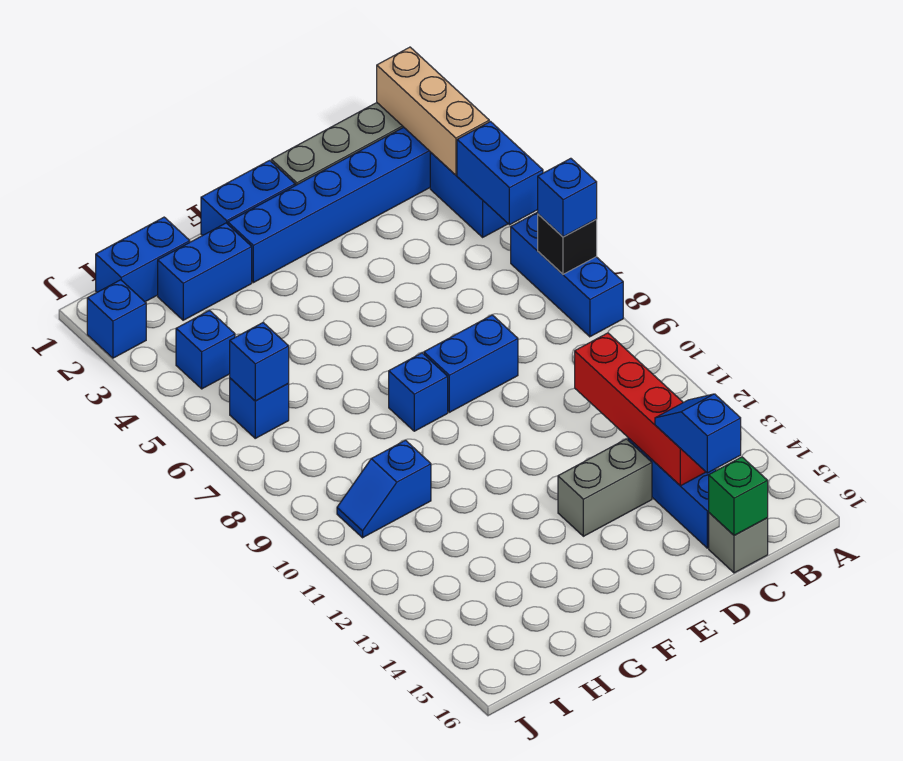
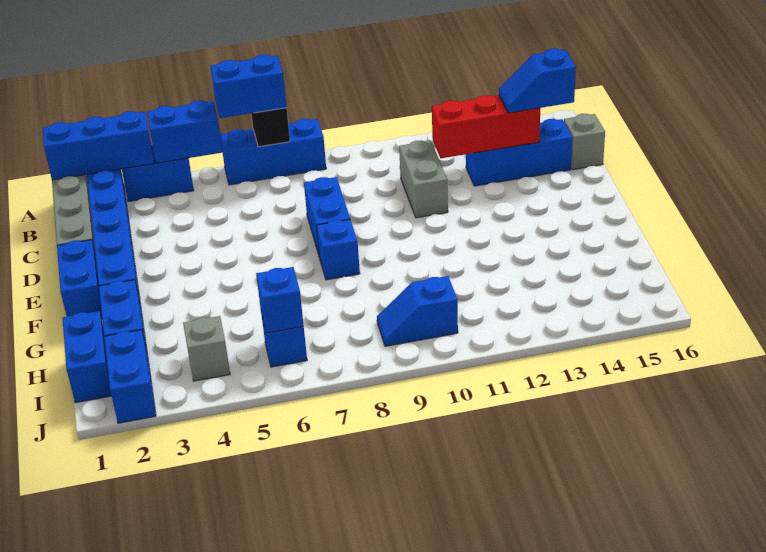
tan brick A1:A3 level 2 -> blue brick A1:A3 level 2
blue brick A7 level 3 -> blue brick A6:A7 level 3
red brick C11:C14 level 2 -> red brick C12:C14 level 2
green brick C16 level 2 -> none
grey brick D13:E13 level 1 -> grey brick C11:D11 level 1
blue slope H10:I10 level 1 top H -> blue slope I9:I10 level 1 top 10
blue brick I4 level 1 -> grey brick I4 level 1
blue brick J2 level 1 -> blue brick I2:J2 level 1

